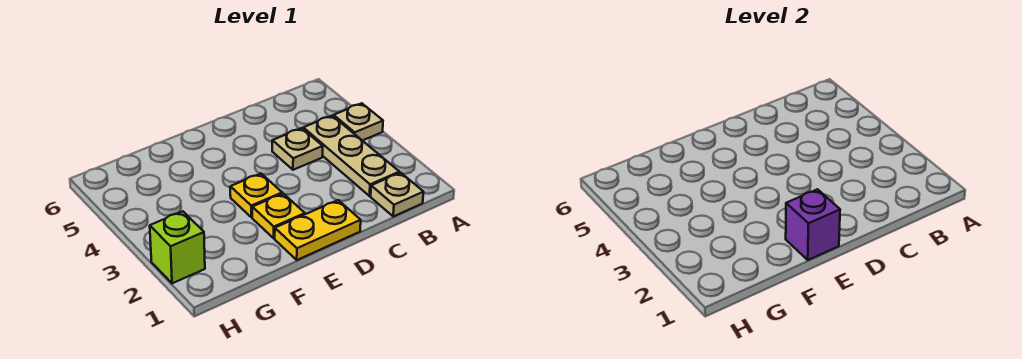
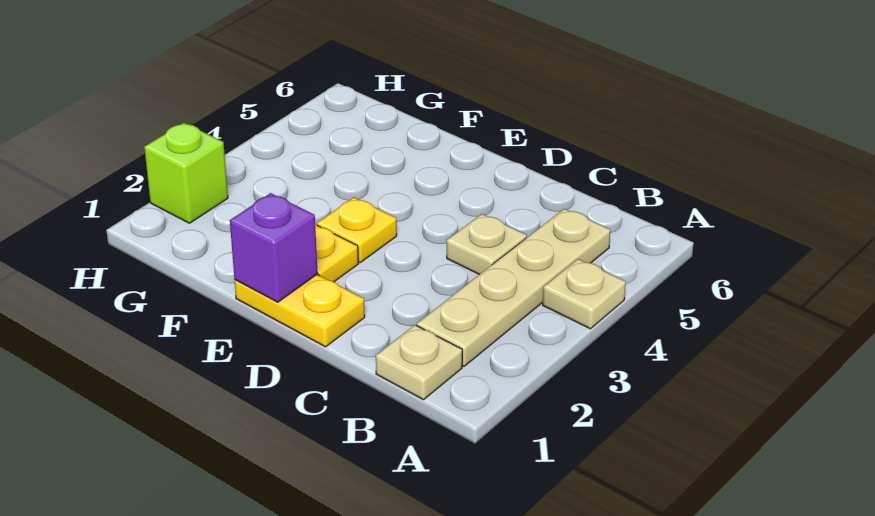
tan plate B2:B4 level 1 -> tan plate B2:B5 level 1

